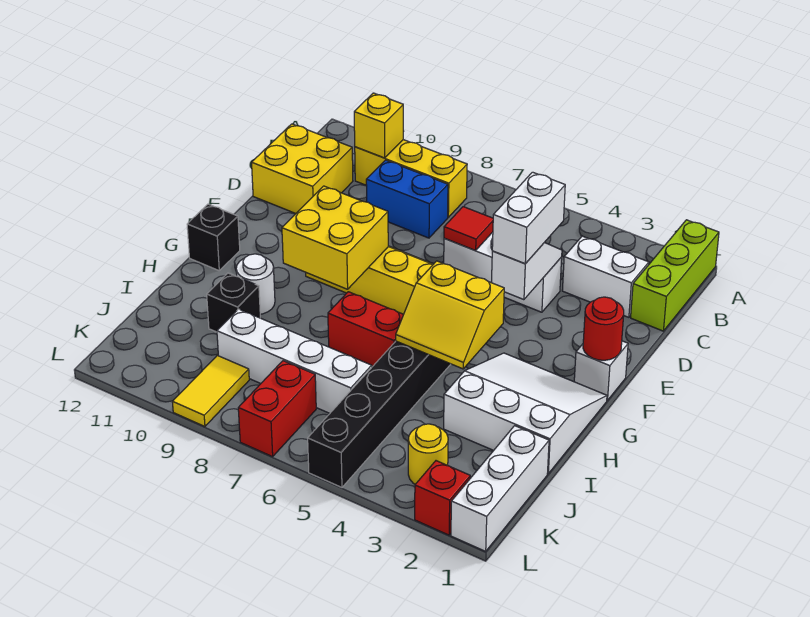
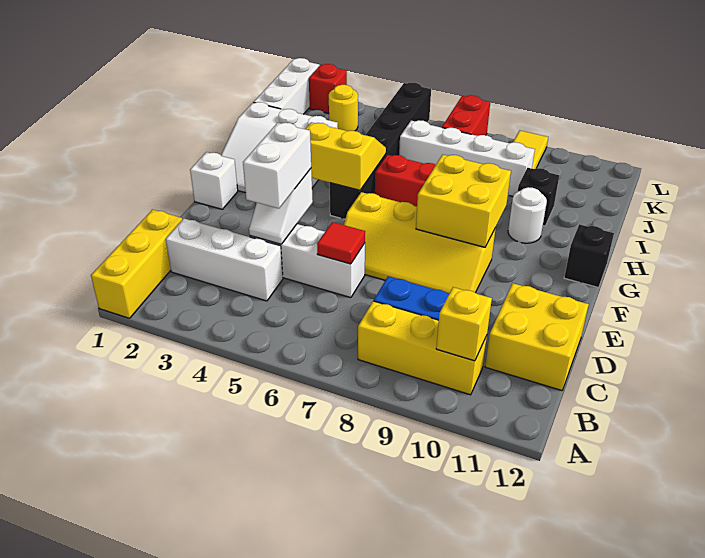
lime brick A1:C1 level 1 -> yellow brick A1:C1 level 1
white brick C2:C3 level 1 -> white brick C2:C4 level 1
red round brick F1 level 2 -> none

